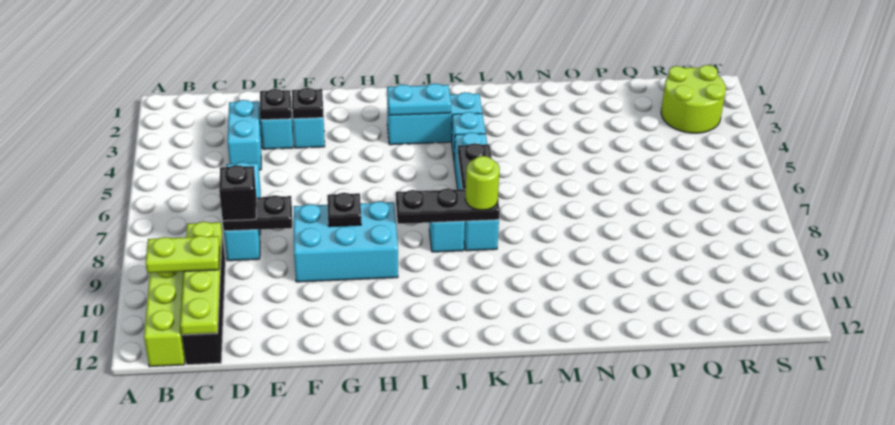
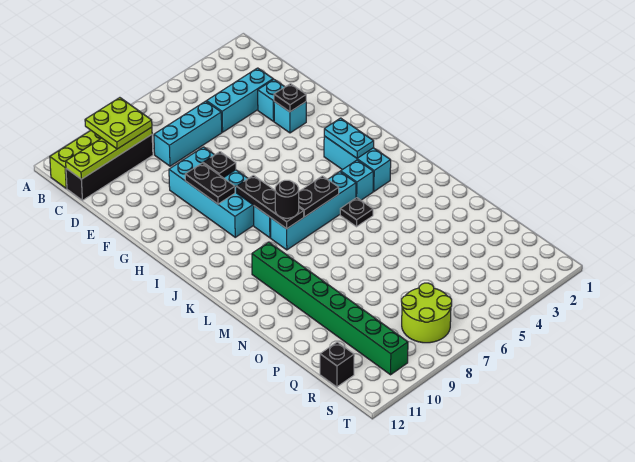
lime plate B10:C10 level 3 -> lime plate B9:C10 level 3
cyan brick D3:D4 level 1 -> cyan brick D3:D5 level 1
black plate D8:E8 level 2 -> black plate G9:H9 level 2
black brick D8 level 3 -> black brick R12 level 1
black plate E3 level 2 -> black plate L5 level 1
cyan brick F8:H9 level 1 -> cyan brick F8:I9 level 1
lime round brick K8 level 3 -> black round brick K8 level 3
none -> green brick L10:S10 level 1
lime round brick R2:S3 level 1 -> lime round brick R7:S8 level 1

